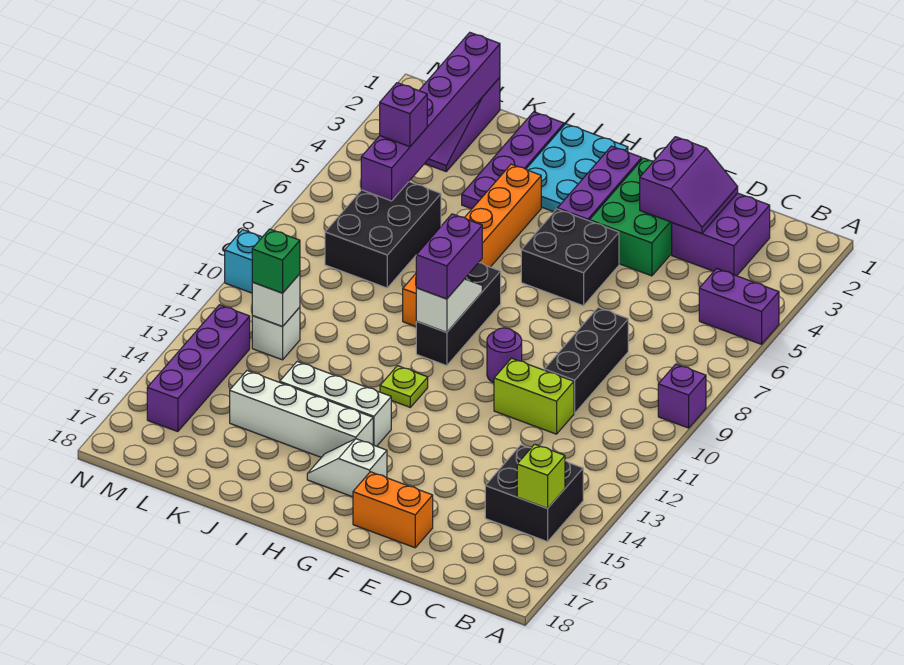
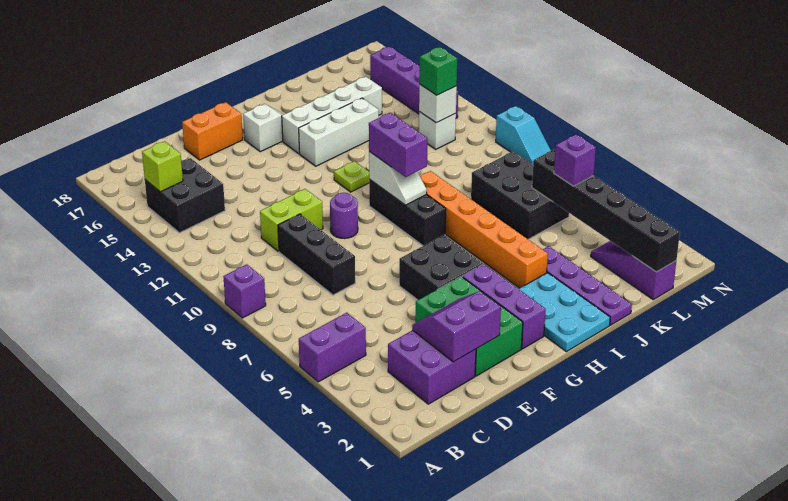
purple slope D2:E3 level 2 top E -> purple slope D2:E3 level 2 top 2
purple brick L1:L6 level 2 -> black brick L1:L6 level 2

